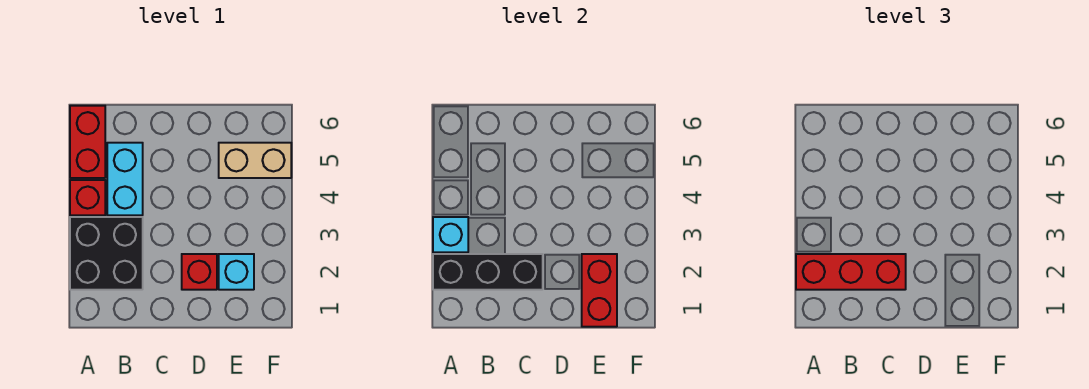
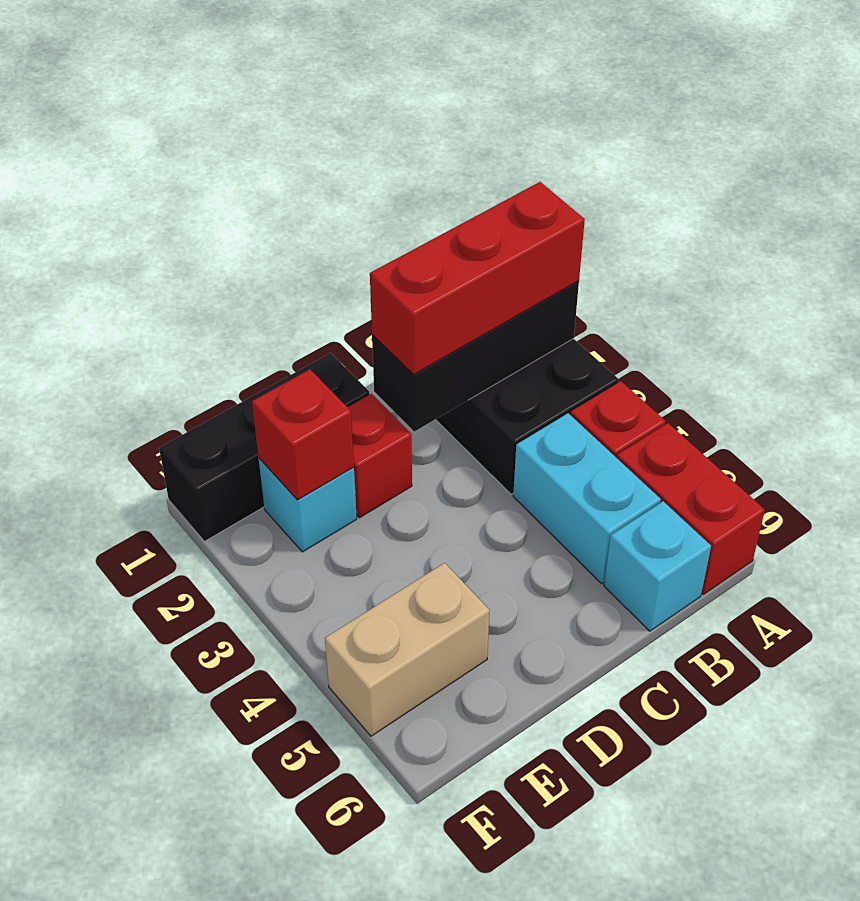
cyan brick A3 level 2 -> cyan brick B6 level 1
none -> black brick D1:F1 level 1
red brick E1:E2 level 2 -> red brick E2 level 2

